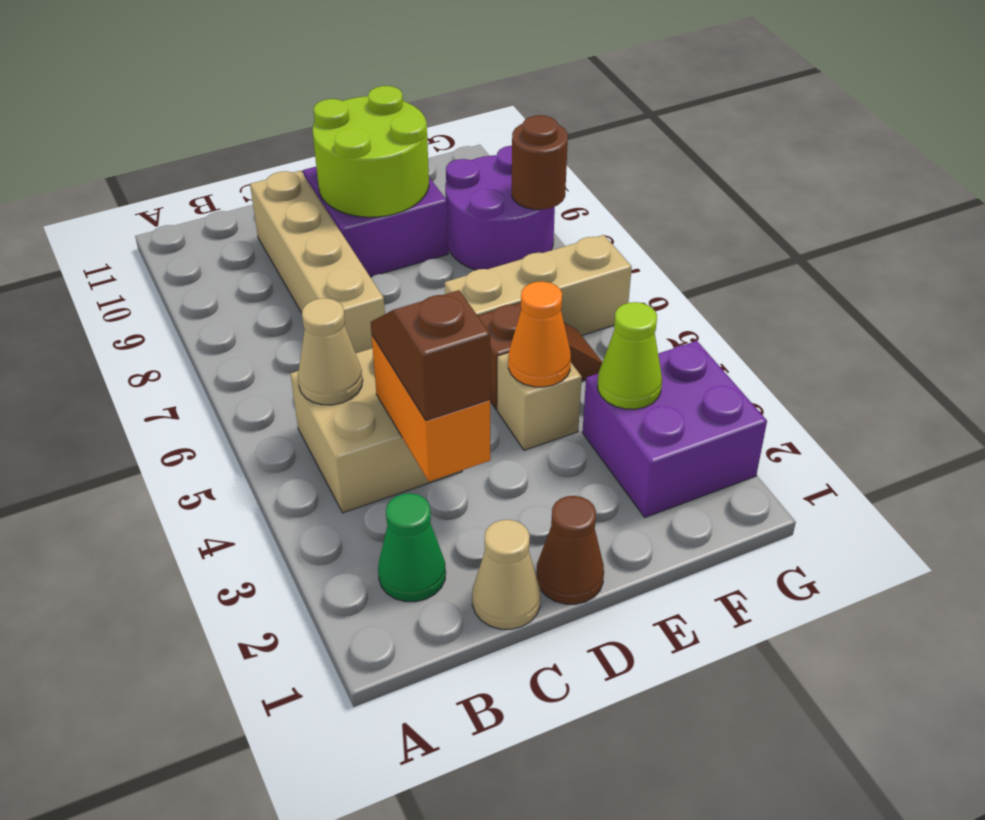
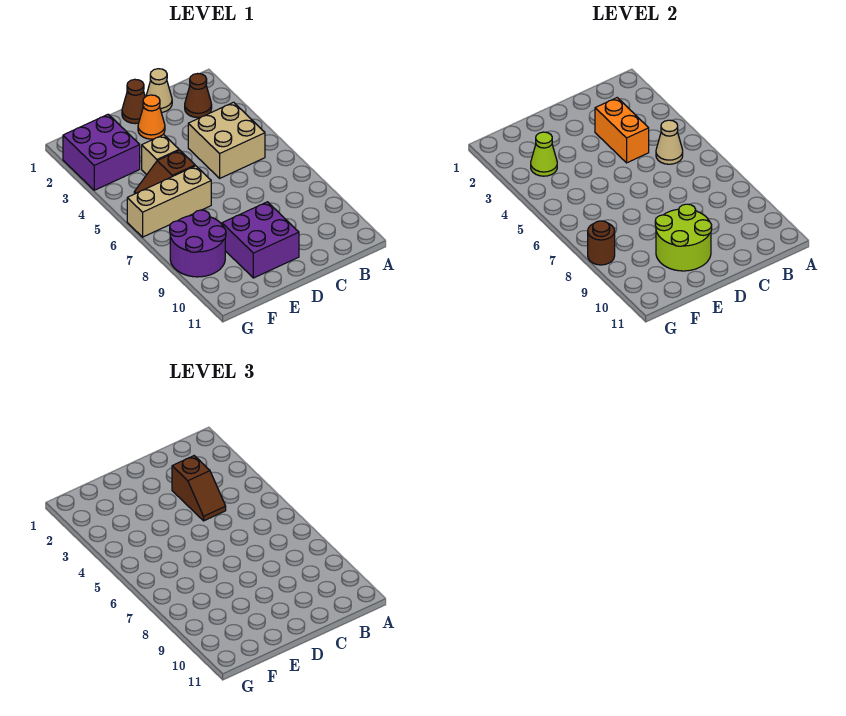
green cone B2 level 1 -> brown cone B2 level 1
tan brick C7:C10 level 1 -> none
orange cone E4 level 2 -> orange cone D2 level 1

